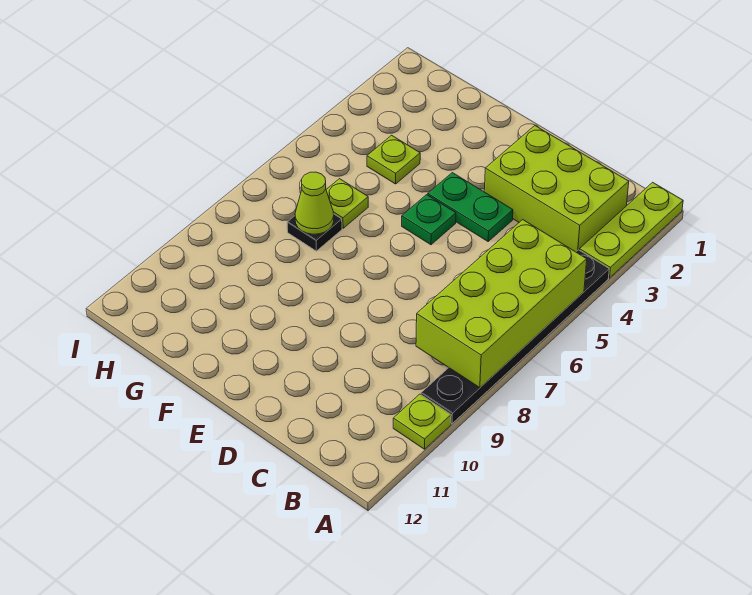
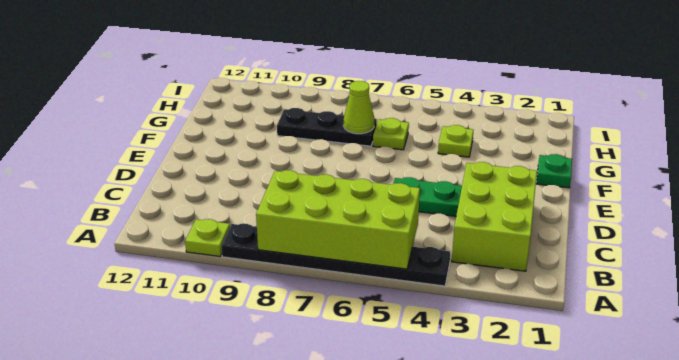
lime plate A1:A3 level 1 -> none
green plate D4:E4 level 1 -> green plate D4:D5 level 1
green plate E5 level 1 -> green plate F1 level 1
black plate G7 level 1 -> black plate G7:G9 level 1

